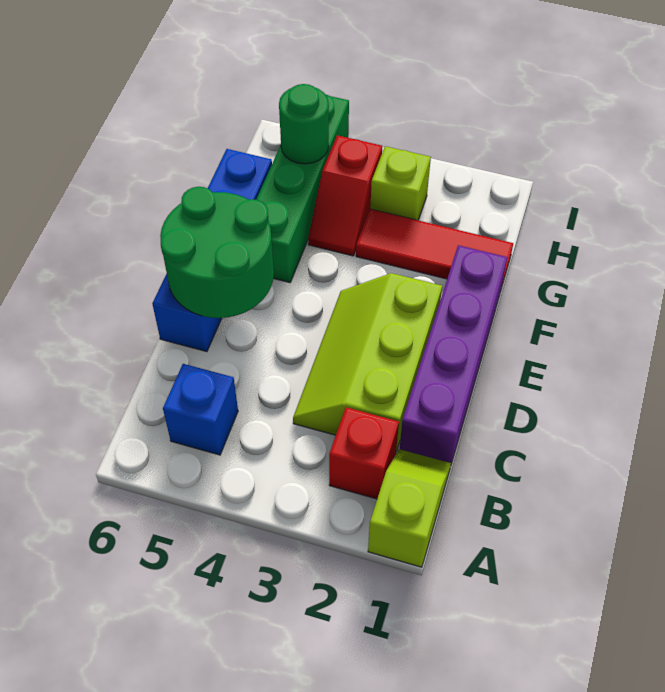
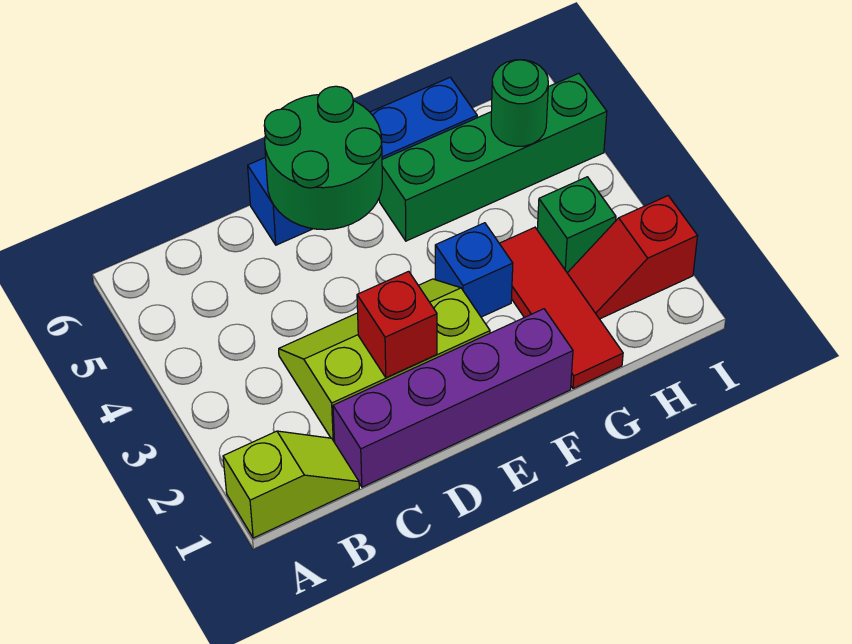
red brick B2 level 1 -> red brick D2 level 2
blue brick B5 level 1 -> blue brick F3 level 1
red slope G4:H4 level 1 top H -> red slope H2:I2 level 1 top I
lime brick H3 level 1 -> green brick H3 level 1

